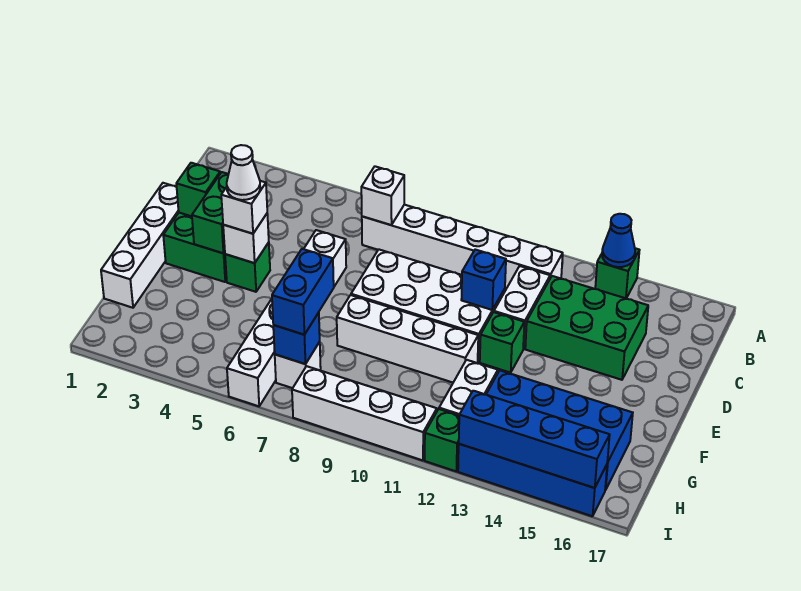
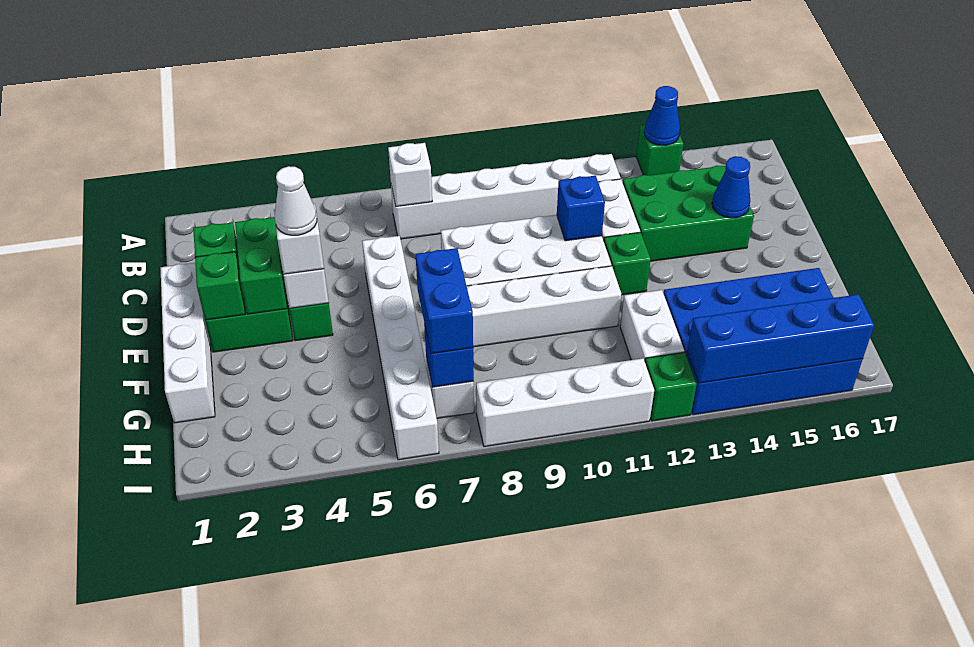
none -> blue cone D15 level 2
none -> green brick E2 level 2

